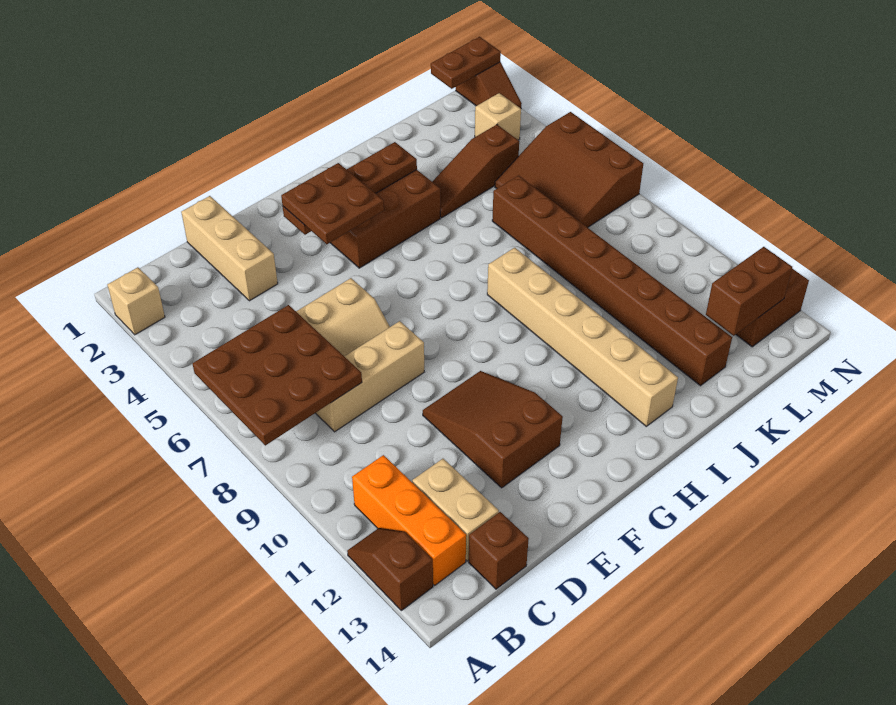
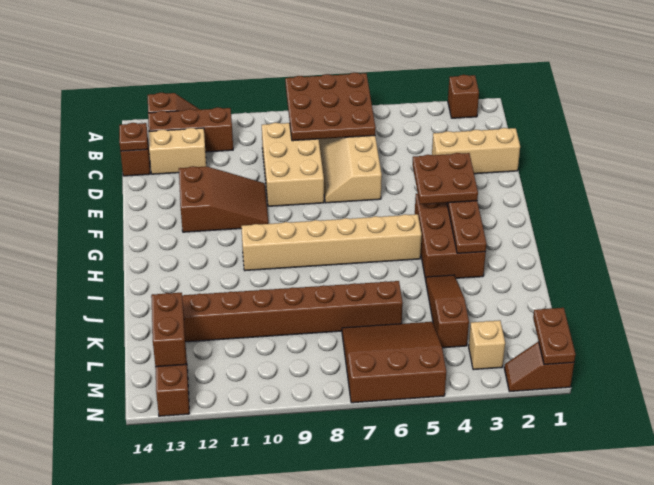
tan brick A2 level 1 -> brown brick A2 level 1
orange brick B11:B13 level 1 -> brown brick B11:B13 level 1
tan brick C8:E8 level 1 -> tan brick C8:E9 level 1
none -> brown plate C14 level 2
tan brick I8:I13 level 1 -> tan brick H5:H10 level 1

